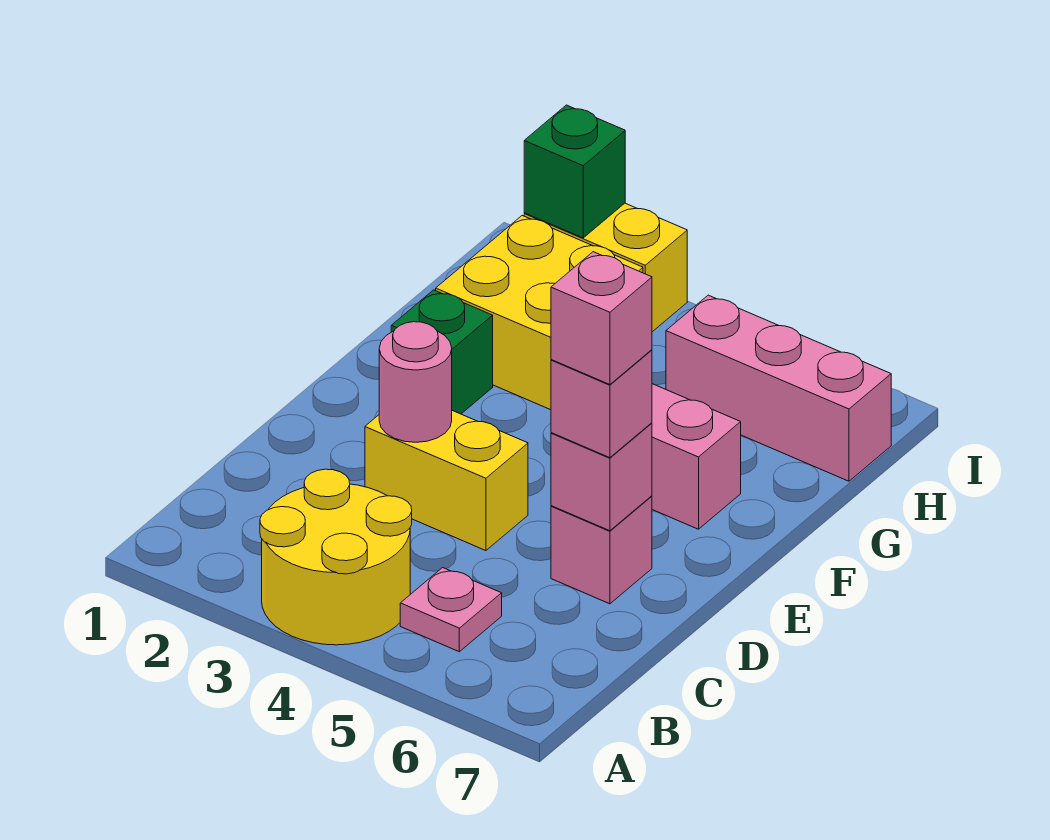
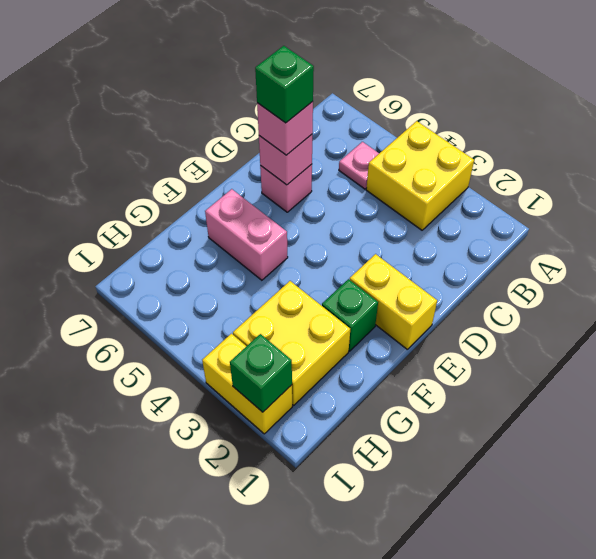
yellow round brick A3:B4 level 1 -> yellow brick A3:B4 level 1
yellow brick D3:D4 level 1 -> yellow brick E1:E2 level 1
pink round brick D3 level 2 -> none
pink brick D6 level 4 -> green brick D6 level 4
pink brick H5:H7 level 1 -> none

